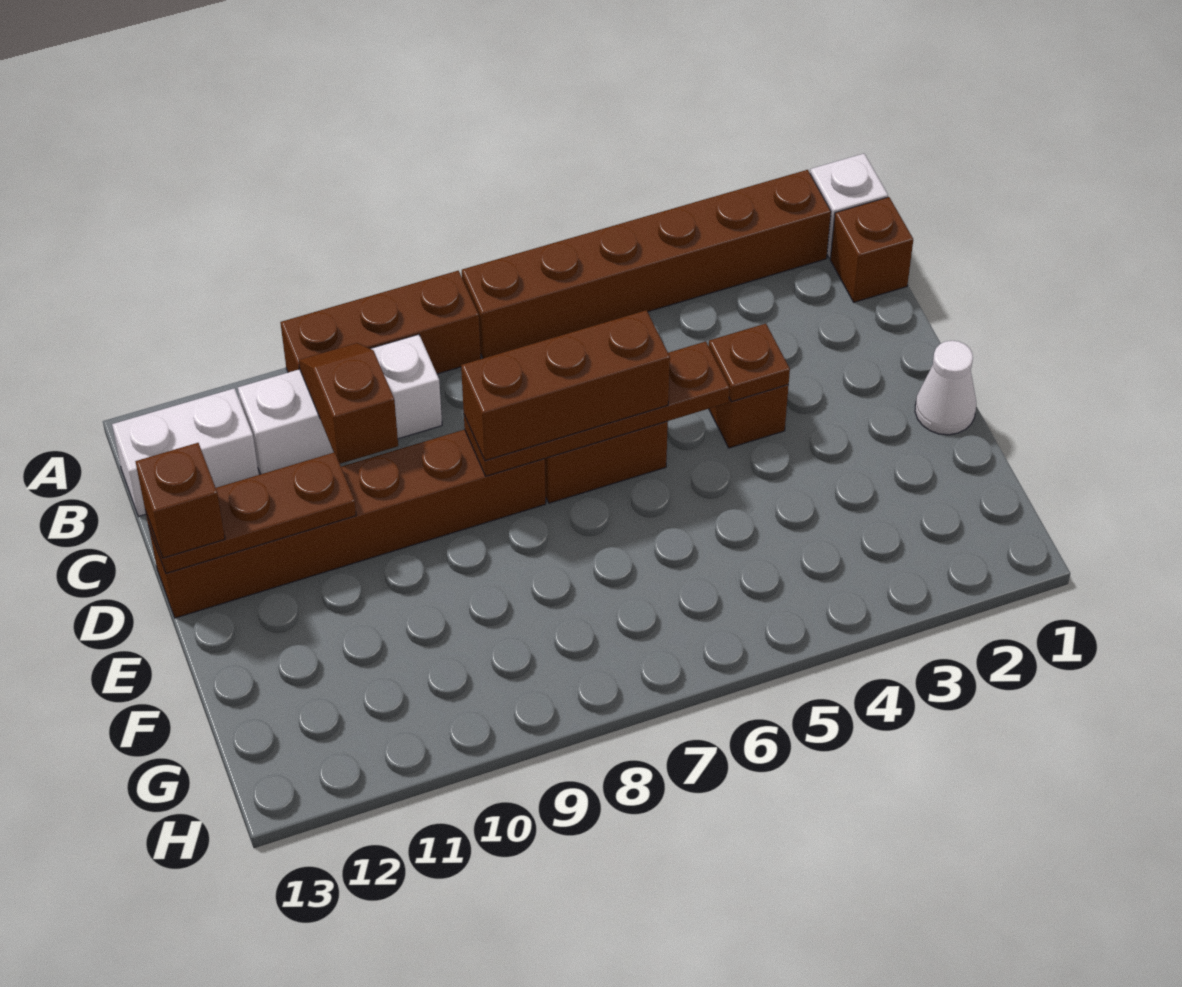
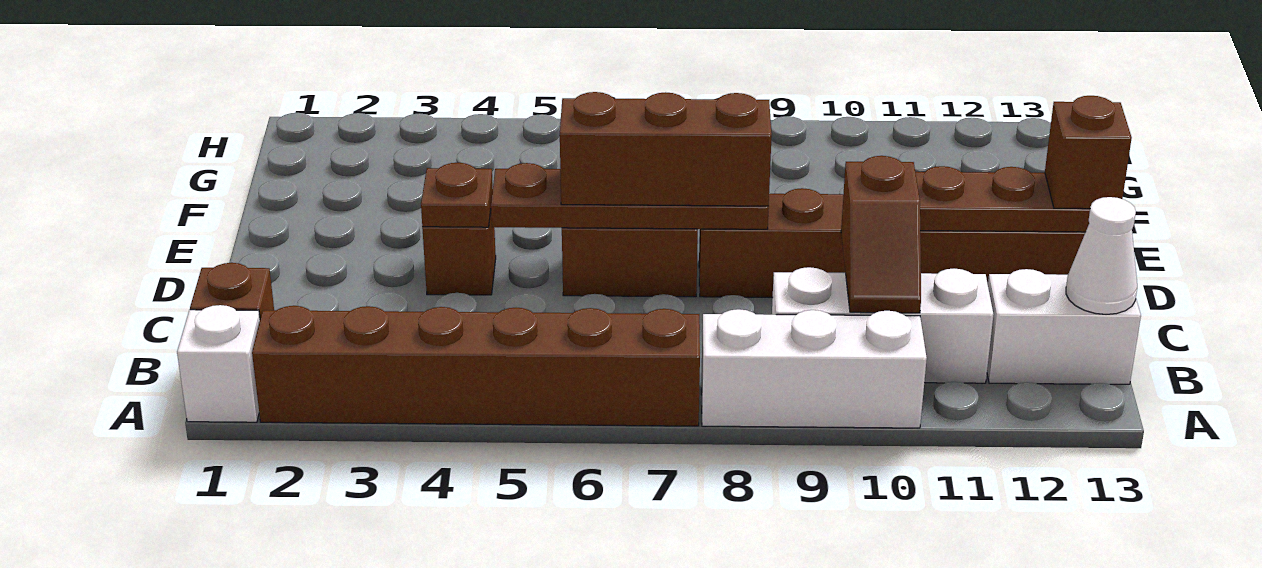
brown brick A8:A10 level 1 -> white brick A8:A10 level 1
white cone E1 level 1 -> white cone B13 level 2

